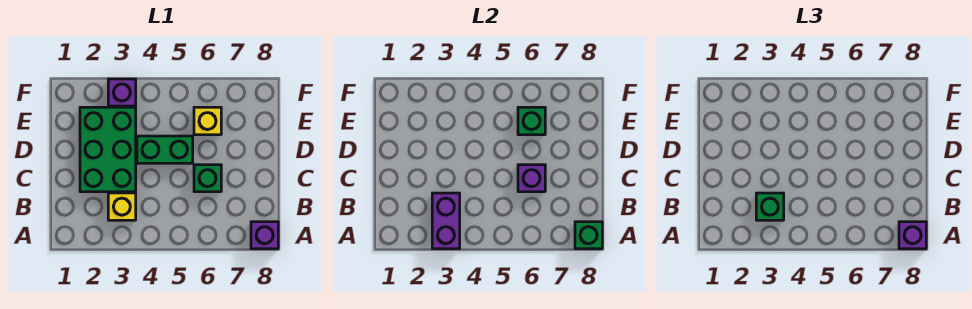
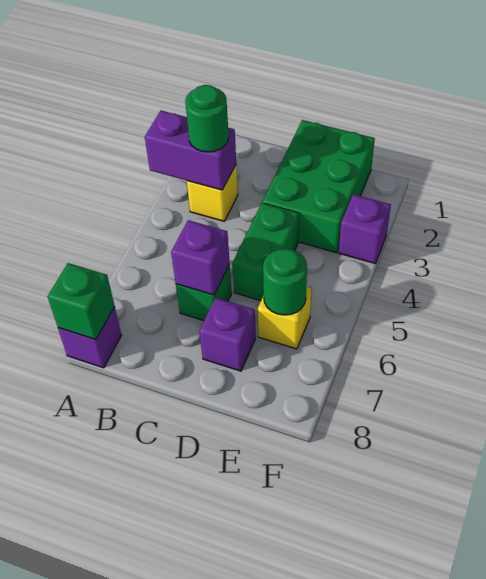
purple brick A8 level 3 -> purple brick D7 level 1
green brick B3 level 3 -> green round brick B3 level 3
green brick C2:E3 level 1 -> green brick D1:E3 level 1
green brick E6 level 2 -> green round brick E6 level 2

